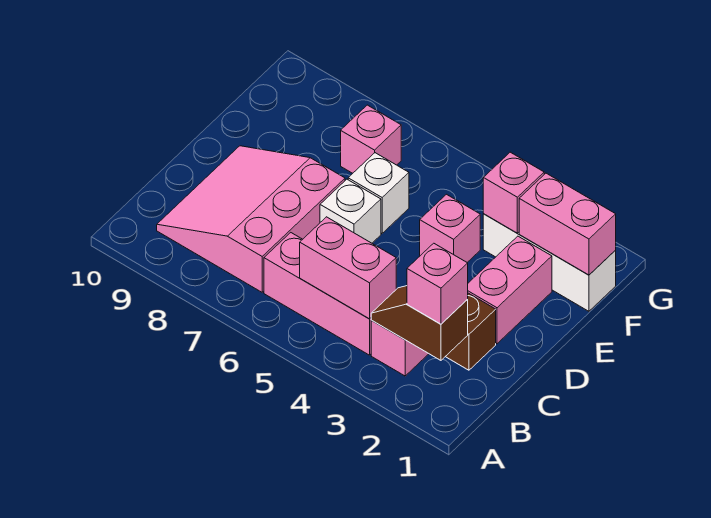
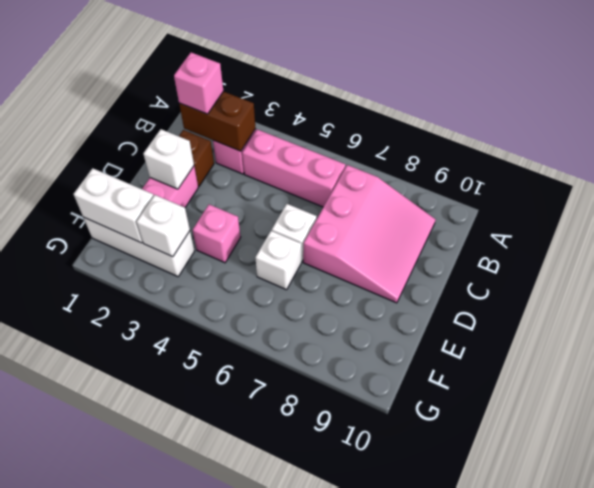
brown slope B2:B3 level 2 top 2 -> brown brick B2:B3 level 2
pink brick B4:B5 level 2 -> none
none -> white brick D2 level 2
pink brick F1:F2 level 2 -> white brick F1:F2 level 2
pink brick F3 level 2 -> white brick F3 level 2
pink brick F7 level 1 -> none

